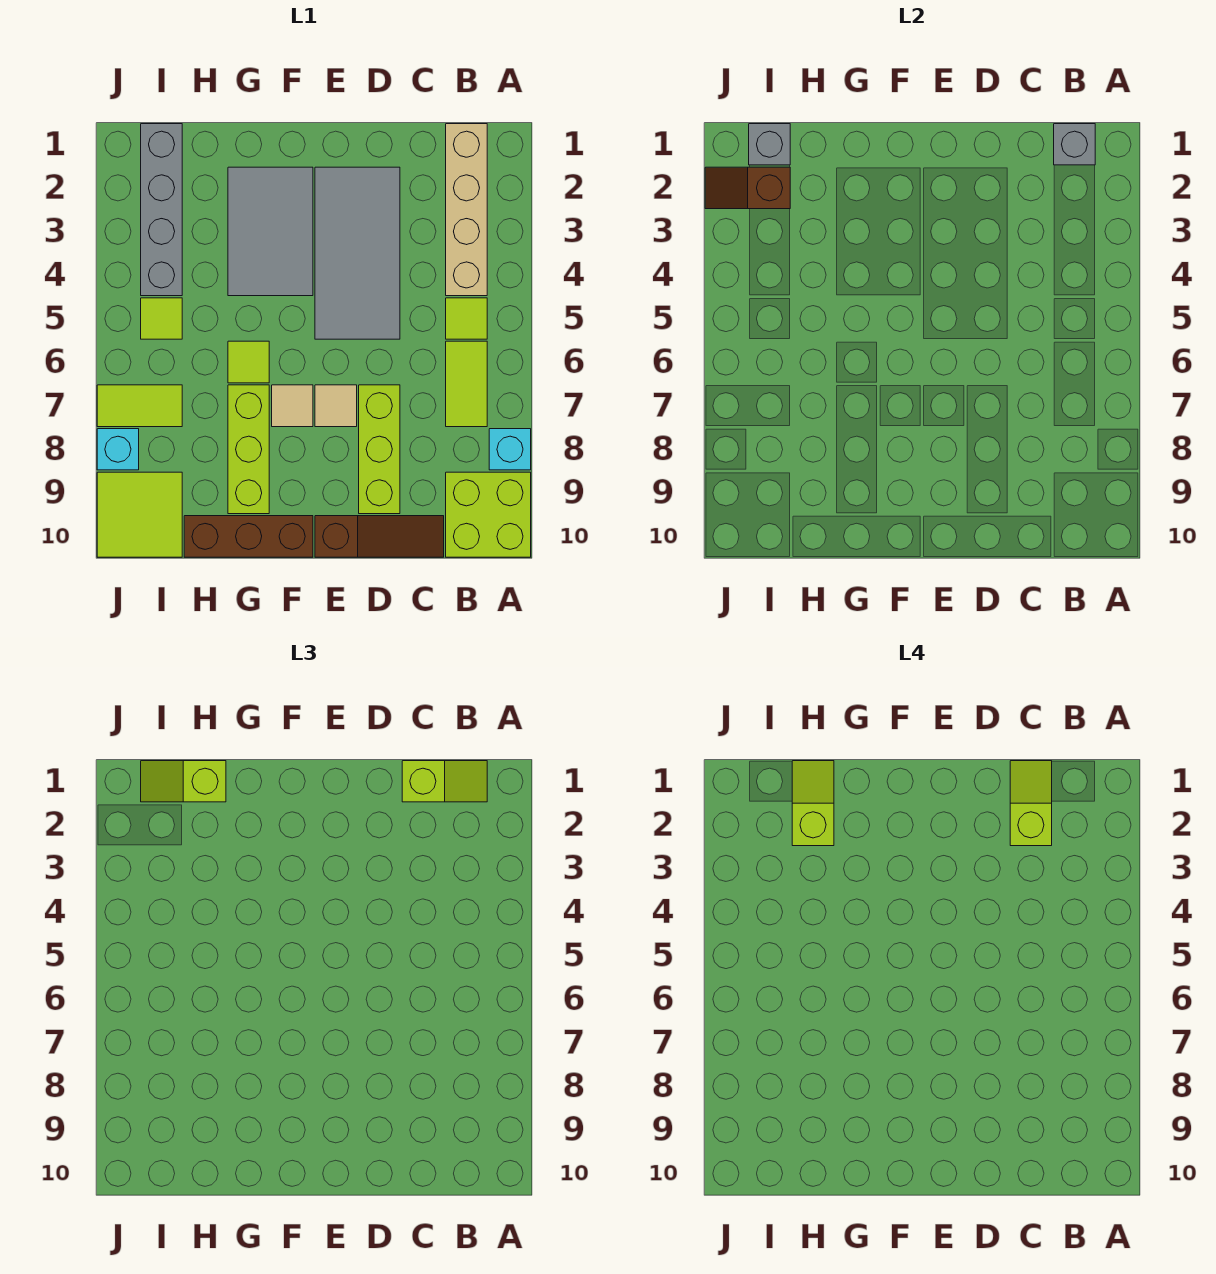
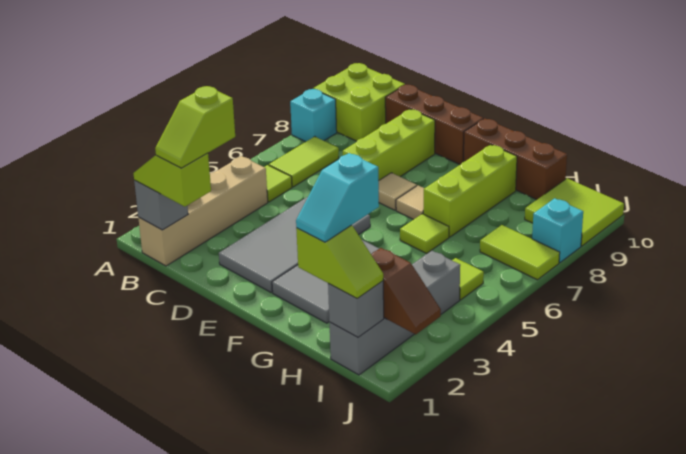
brown slope C10:E10 level 1 top E -> brown brick C10:E10 level 1
lime slope H1:H2 level 4 top 2 -> cyan slope H1:H2 level 4 top 2

